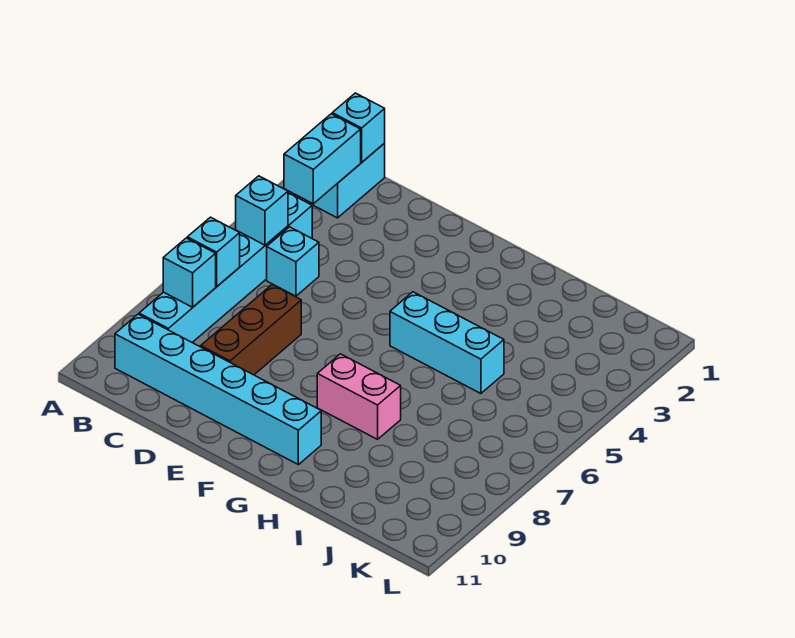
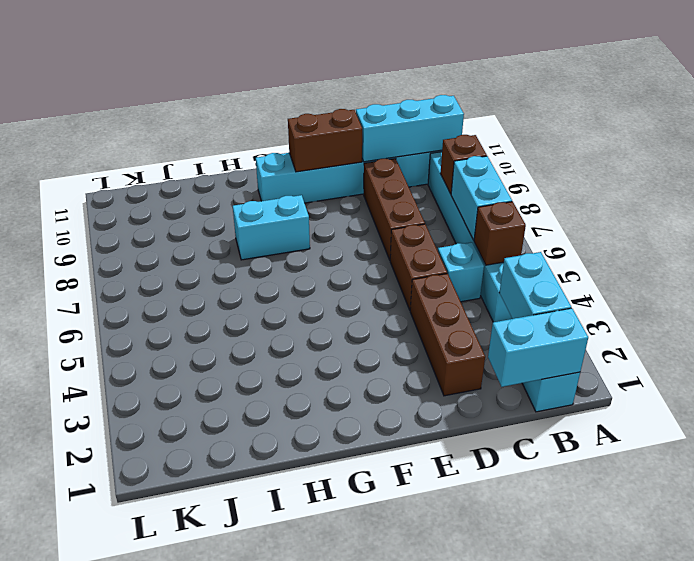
cyan brick B1 level 2 -> cyan brick B1:C1 level 2
cyan brick B5 level 2 -> brown brick B5 level 2
cyan brick B7 level 2 -> cyan brick B6:B7 level 2
cyan brick B8 level 2 -> brown brick B8 level 2
none -> brown brick D2:D4 level 1
none -> brown brick D5:D6 level 1
none -> brown brick E10:F10 level 2
cyan brick G5:I5 level 1 -> cyan brick B10:D10 level 2
pink brick G8:H8 level 1 -> cyan brick G8:H8 level 1

